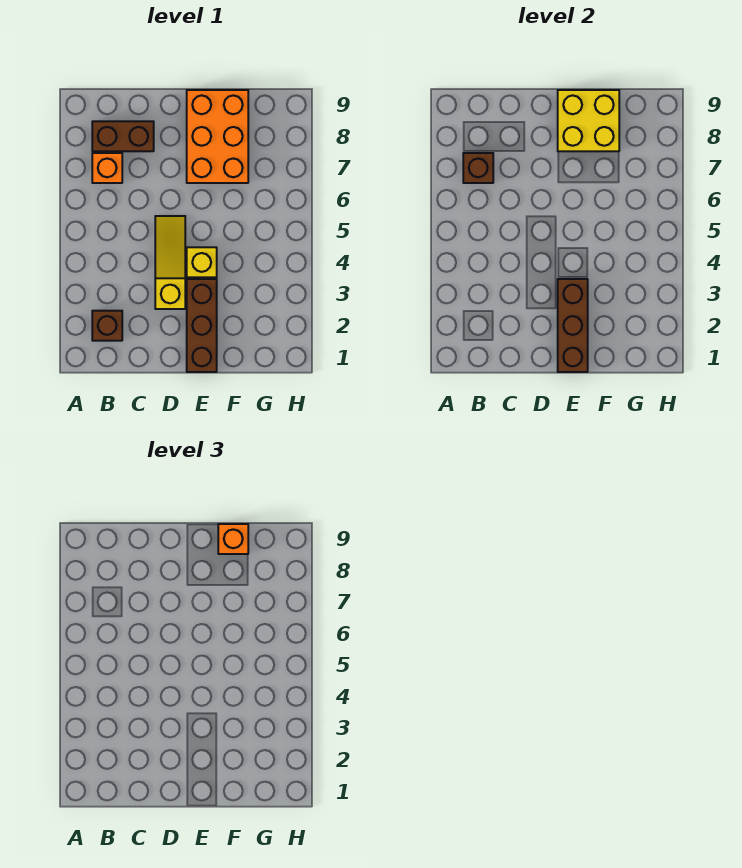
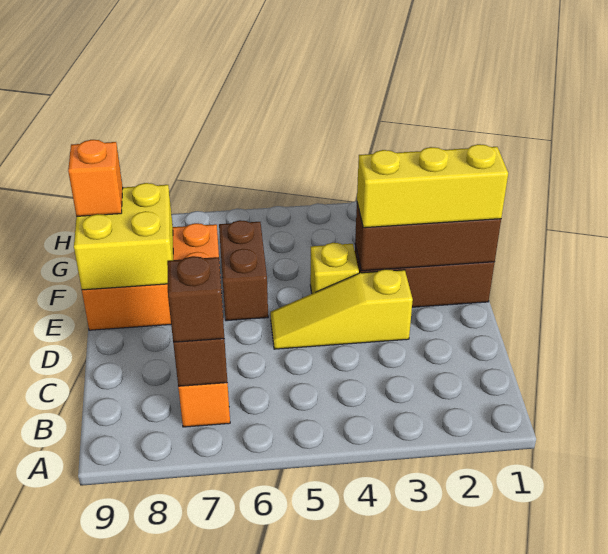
brown brick B2 level 1 -> brown brick B7 level 3
brown brick B8:C8 level 1 -> brown brick E6:F6 level 1
none -> yellow brick E1:E3 level 3

